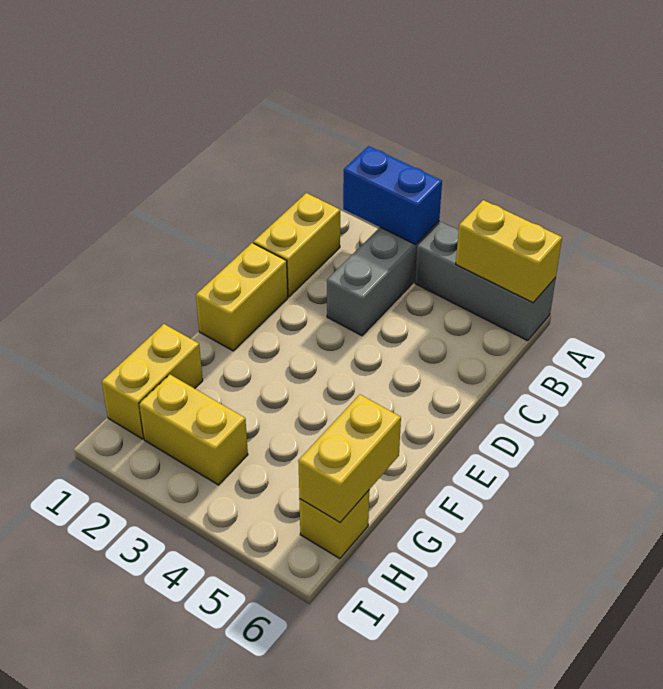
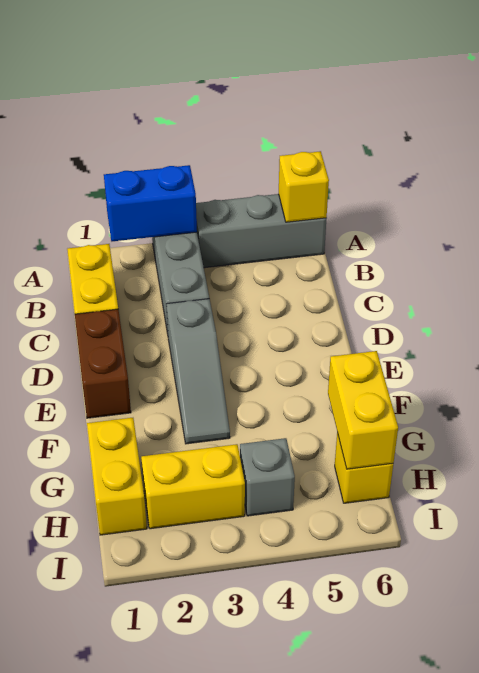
yellow brick A5:A6 level 2 -> yellow brick A6 level 2
yellow brick D1:E1 level 1 -> brown brick D1:E1 level 1
none -> grey slope D3:F3 level 1 top D
none -> grey brick H4 level 1

